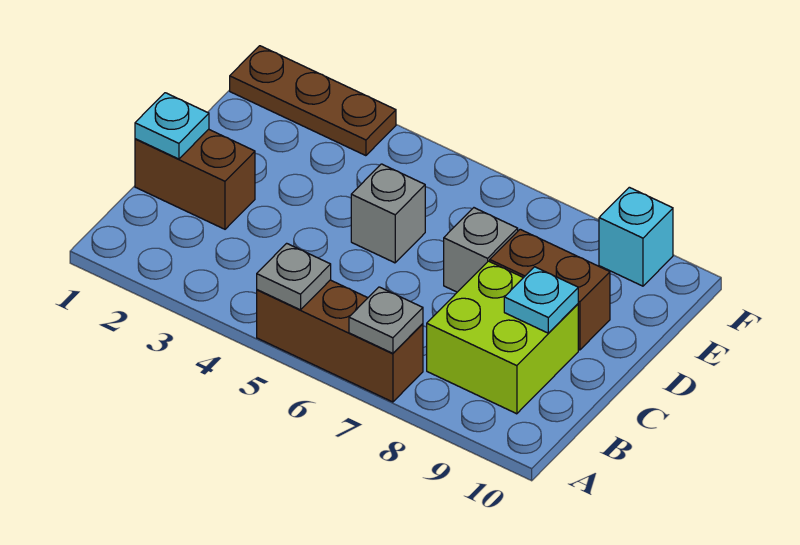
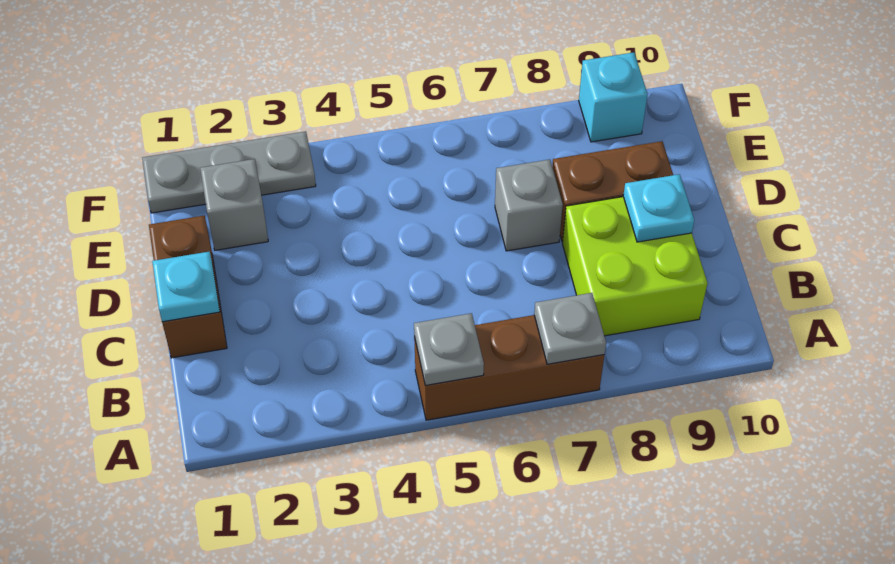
brown brick C1:C2 level 1 -> brown brick C1:D1 level 1
grey brick D5 level 1 -> grey brick E2 level 1
brown plate F1:F3 level 1 -> grey plate F1:F3 level 1

